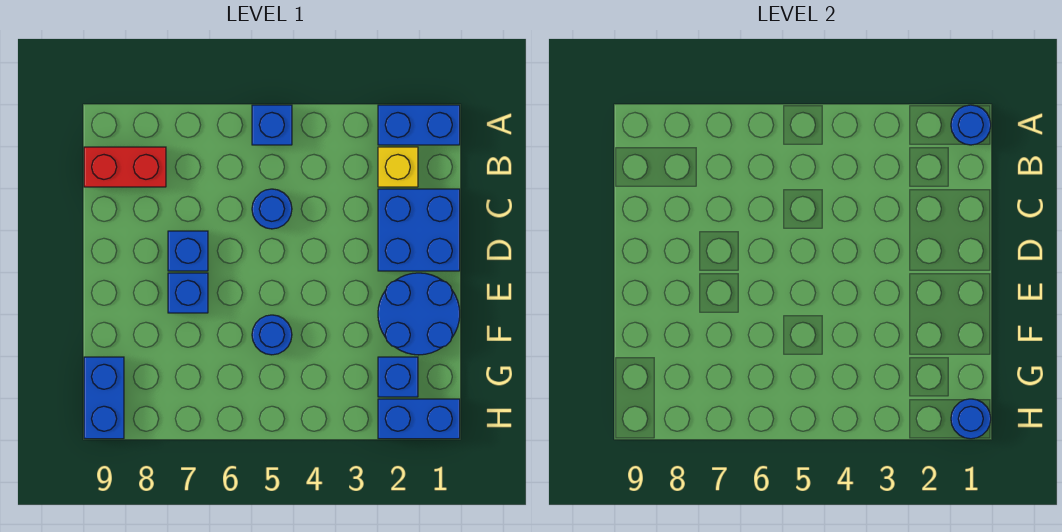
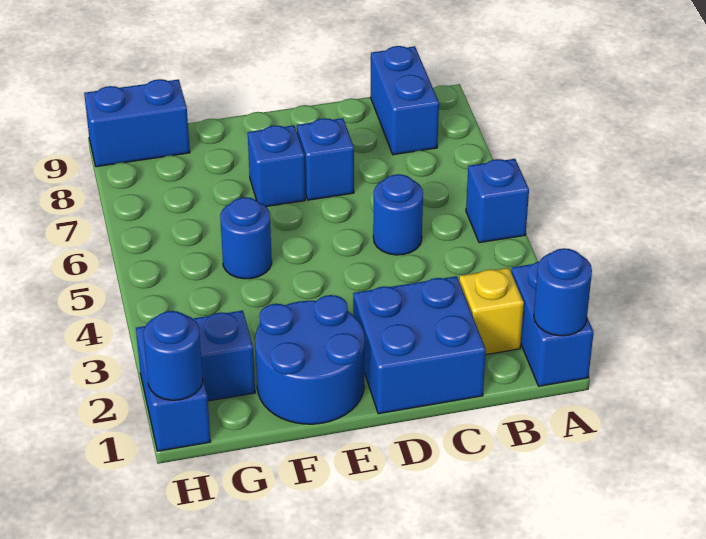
red brick B8:B9 level 1 -> blue brick B8:B9 level 1

